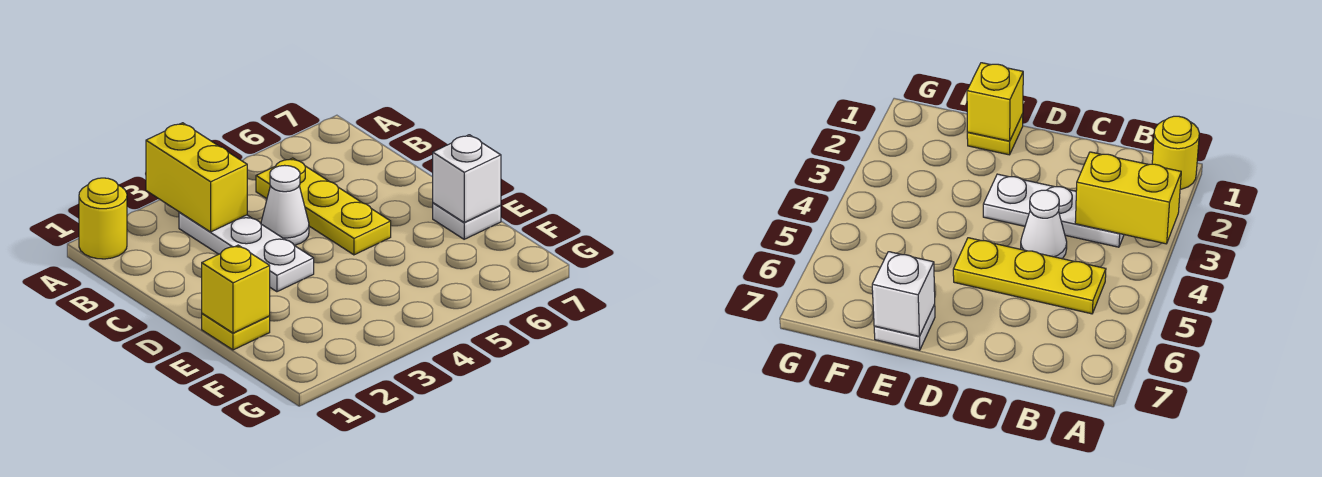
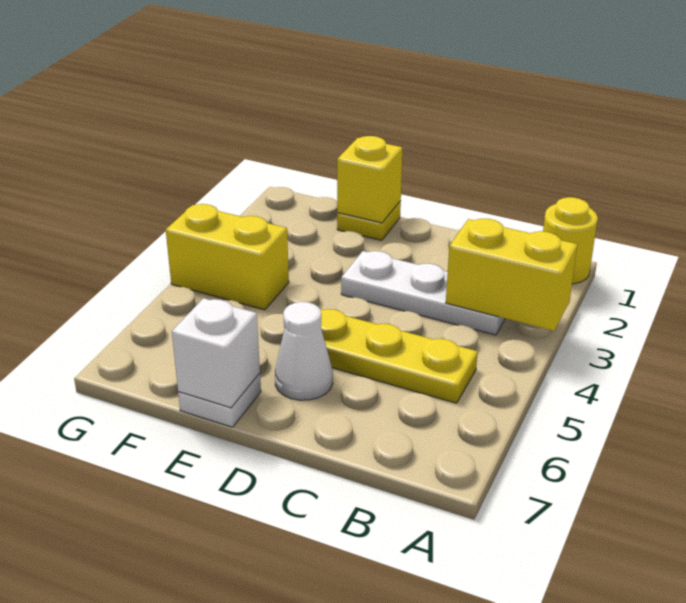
white cone C4 level 1 -> white cone D6 level 1
none -> yellow brick F4:G4 level 1

